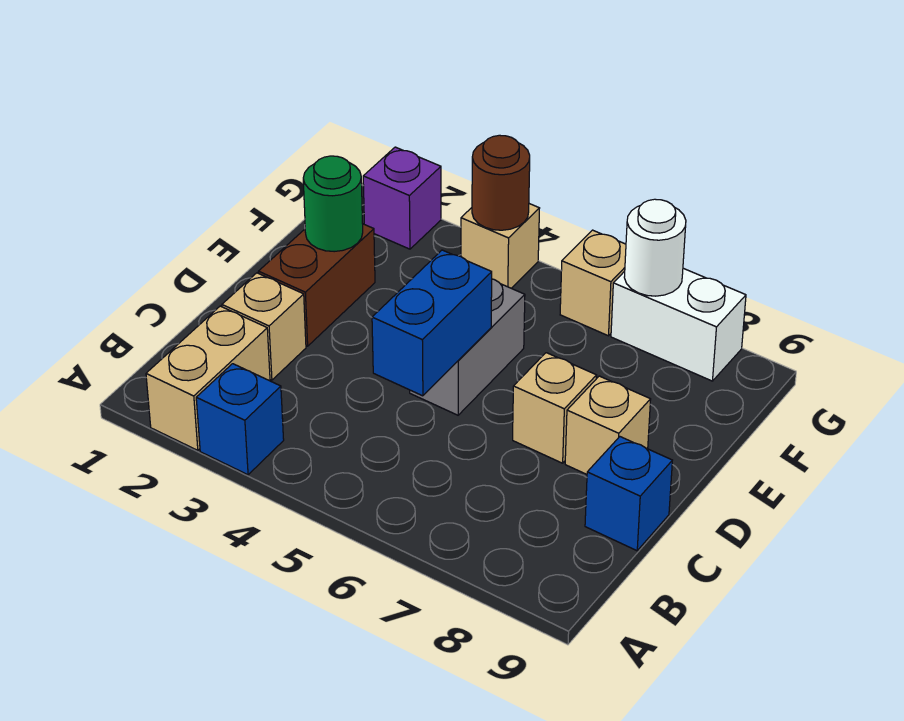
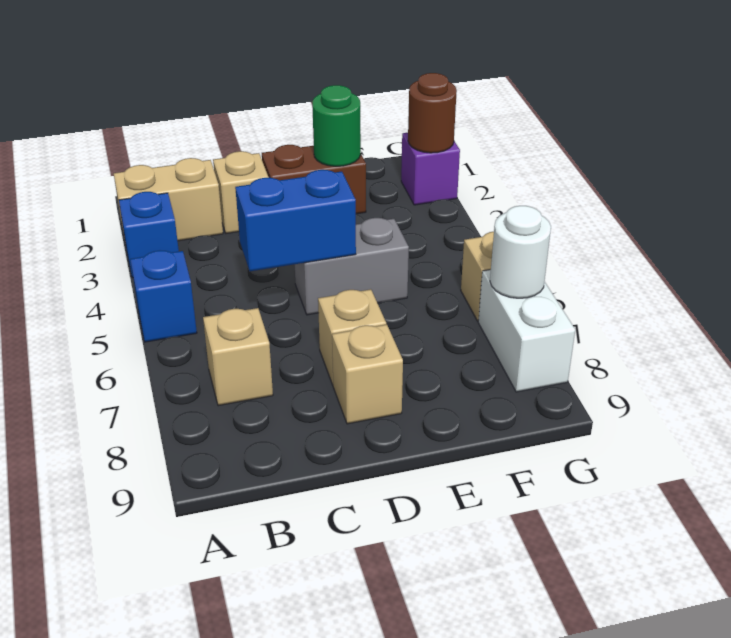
blue brick C9 level 1 -> blue brick A5 level 1
tan brick G4 level 1 -> tan brick B7 level 1
brown round brick G4 level 2 -> brown round brick G2 level 2

